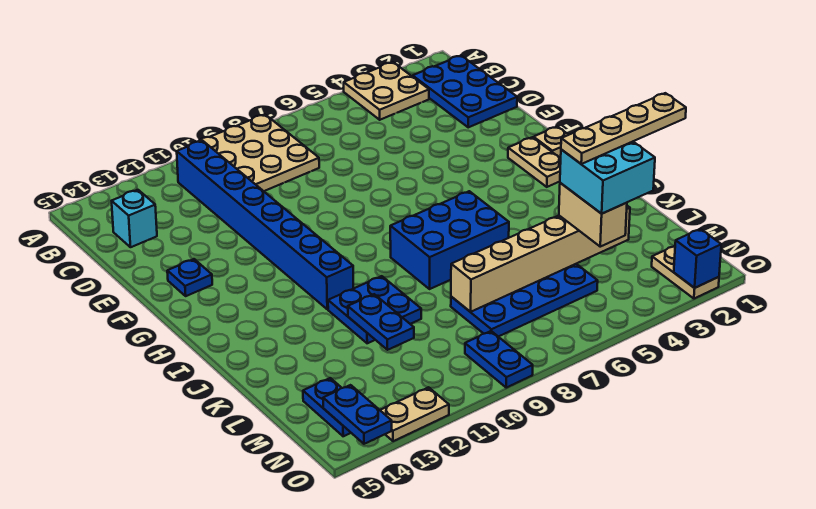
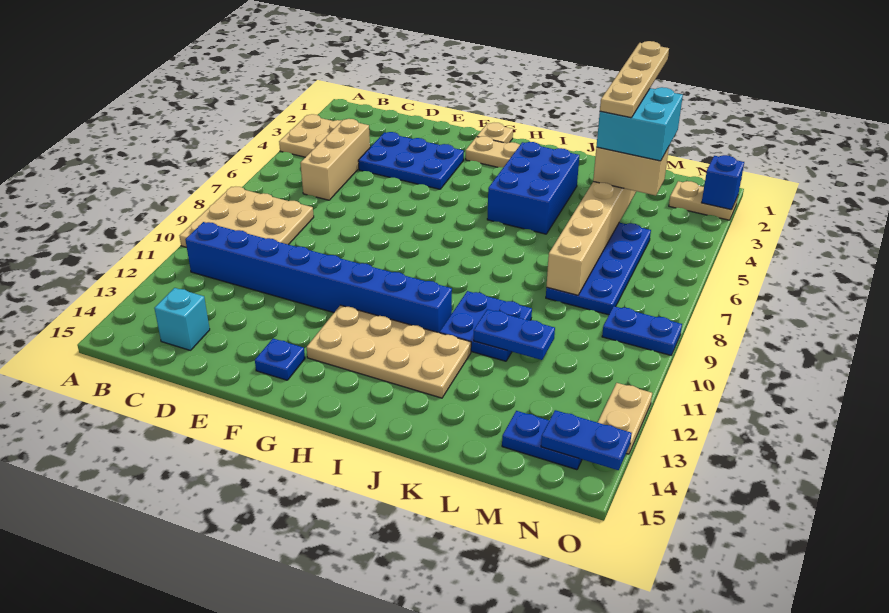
blue plate B1:D2 level 1 -> blue plate D3:F4 level 1
none -> tan brick C4:C6 level 1
none -> tan plate G12:J13 level 1
blue brick I6:J8 level 1 -> blue brick I3:J5 level 1

